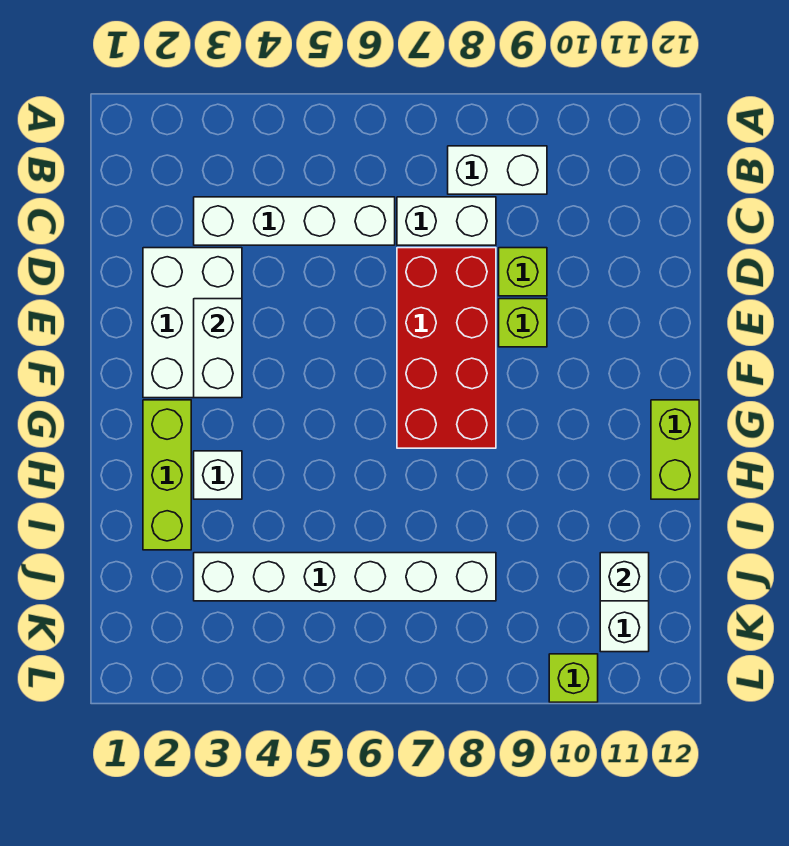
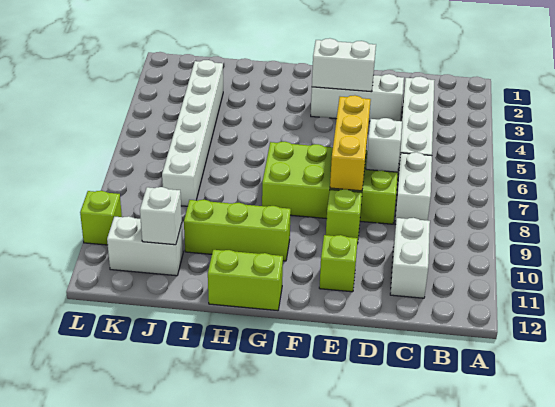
white brick B8:B9 level 1 -> white brick C10:C11 level 1
white brick D2:F3 level 1 -> white brick D3:F3 level 1
red brick D7:G8 level 1 -> lime brick D7:G8 level 1
lime brick D9 level 1 -> lime brick E11 level 1
none -> yellow brick E6:E8 level 2
lime brick G2:I2 level 1 -> lime brick G10:I10 level 1
white brick H3 level 1 -> white brick D7 level 2

